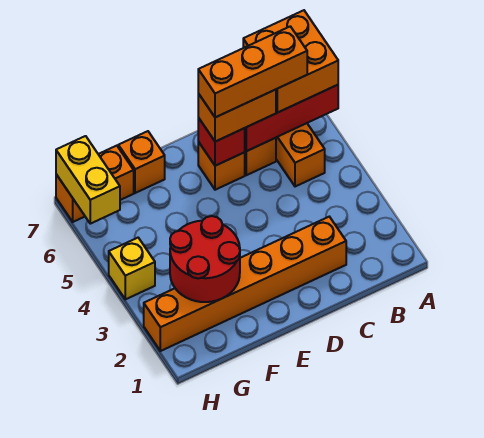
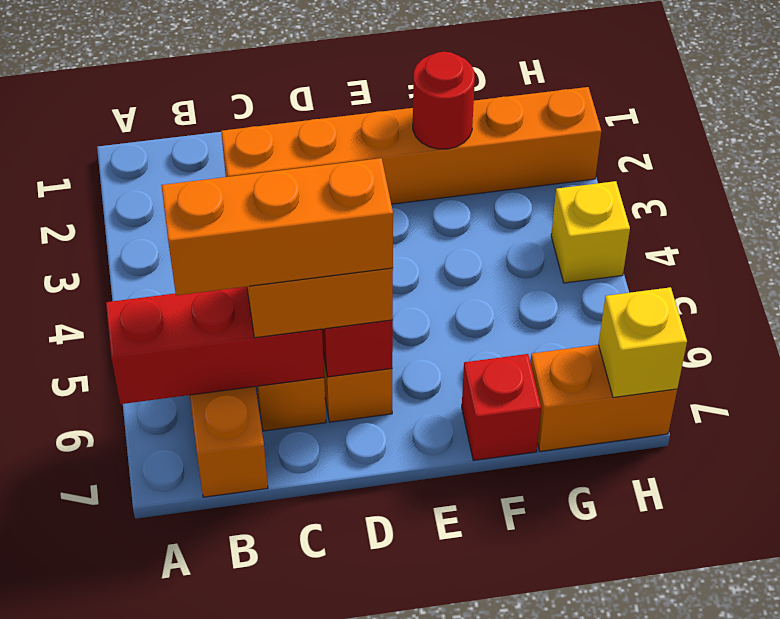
orange brick A6:B7 level 3 -> none
red round brick F2:G3 level 2 -> red round brick F2 level 2
orange brick F7 level 1 -> red brick F7 level 1
yellow brick H6:H7 level 2 -> yellow brick H7 level 2

